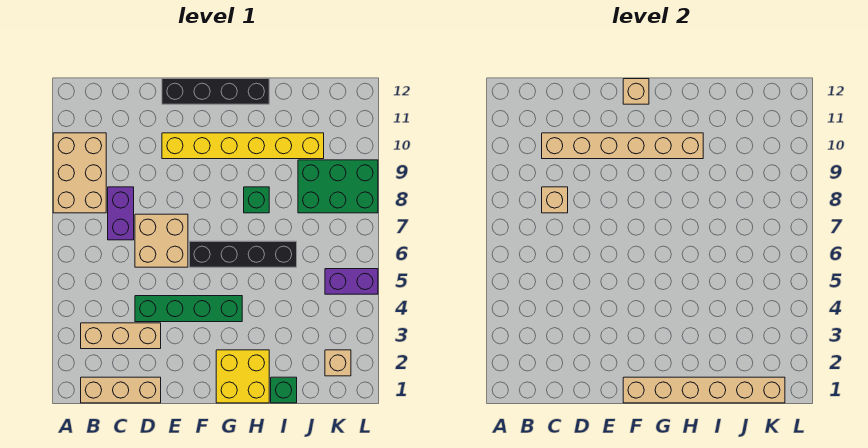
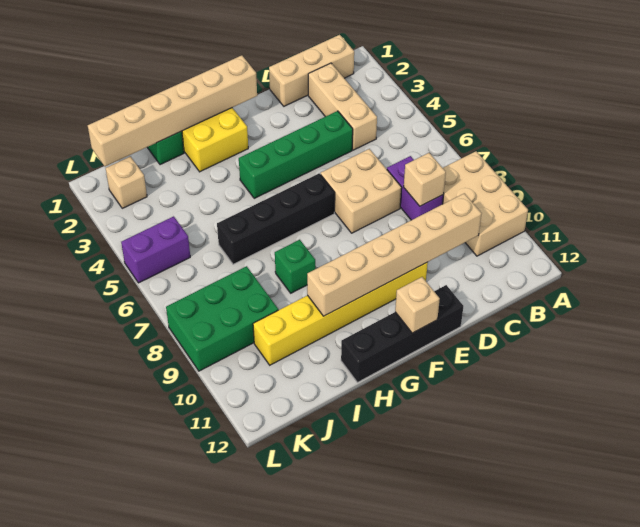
tan brick B3:D3 level 1 -> tan brick C2:C4 level 1

